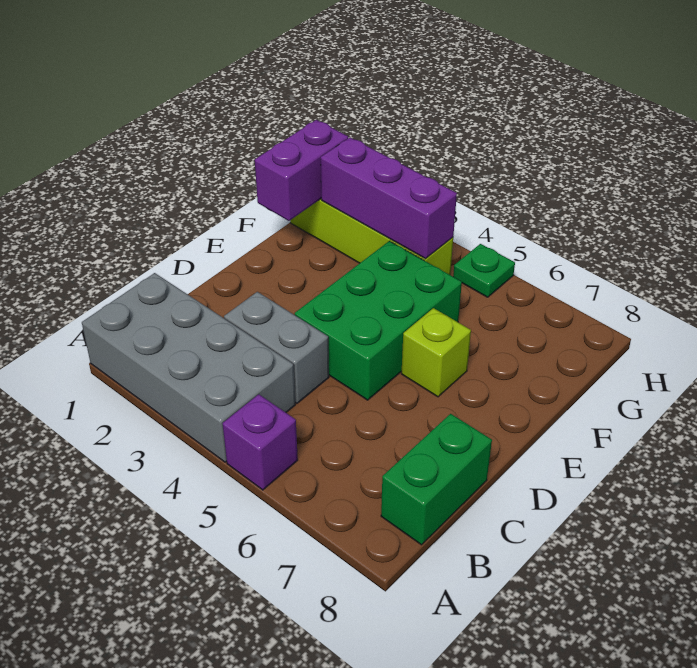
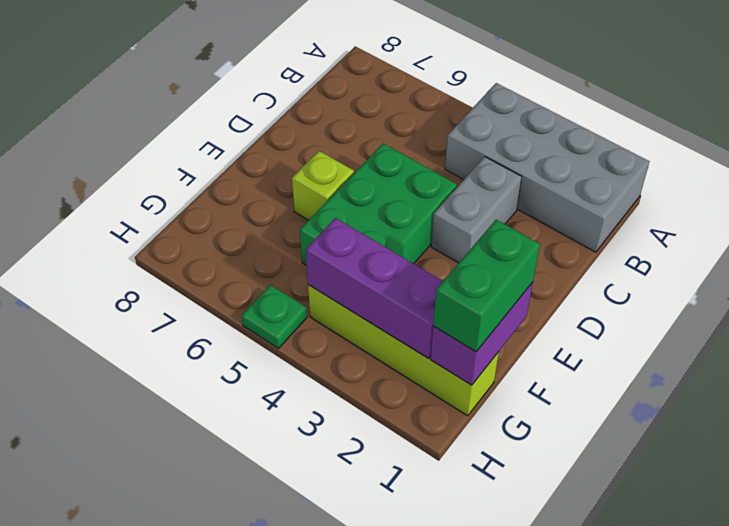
purple brick A5 level 1 -> none
green brick B8:C8 level 1 -> green brick F1:G1 level 3
grey brick C3:C4 level 1 -> grey brick C3:D3 level 1

